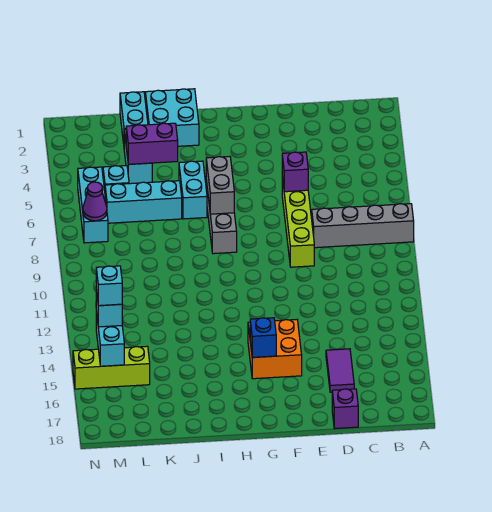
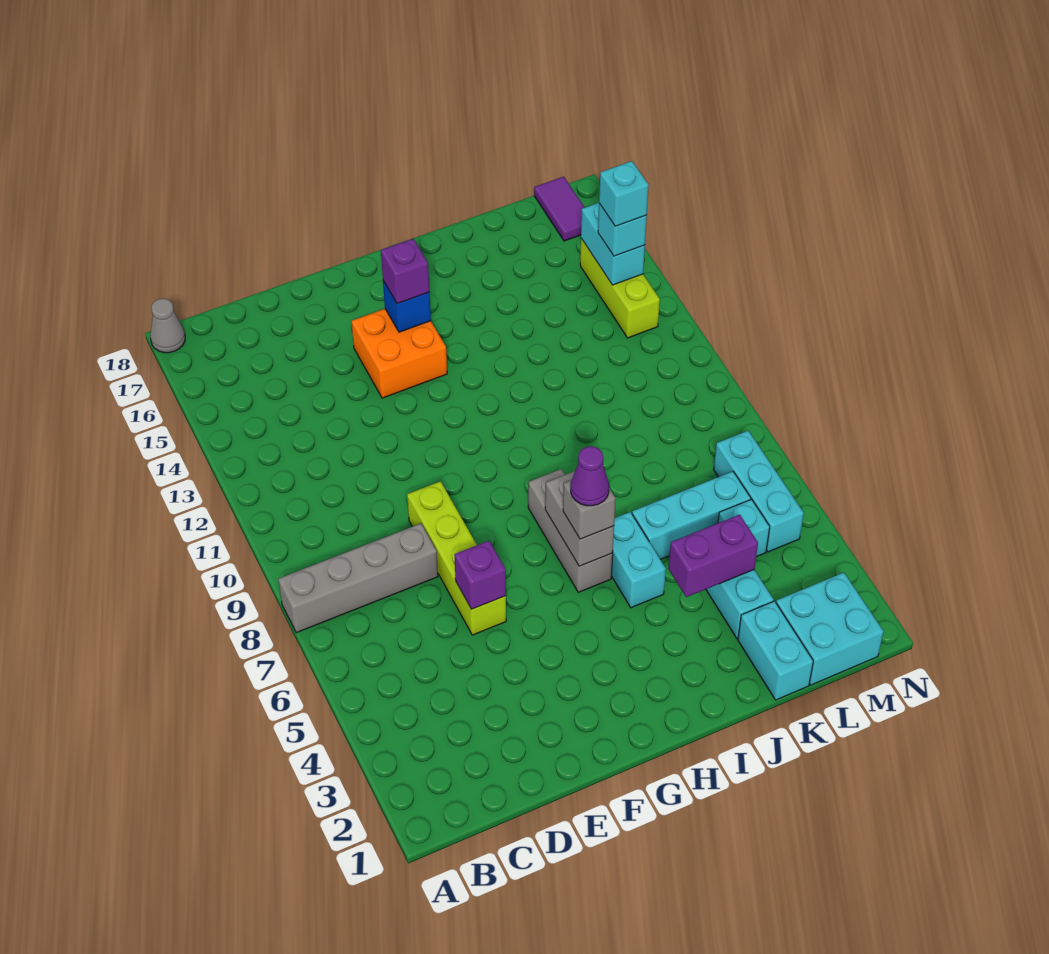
none -> grey cone A18 level 1
purple tile D15:D16 level 1 -> purple tile M17:M18 level 1
purple brick D18 level 1 -> purple brick G15 level 3
none -> grey brick H6 level 3
cyan brick I1:J2 level 1 -> cyan brick L1:M2 level 1
lime brick L15:N15 level 1 -> lime brick M13:M15 level 1
purple cone M7 level 2 -> purple cone H6 level 4

